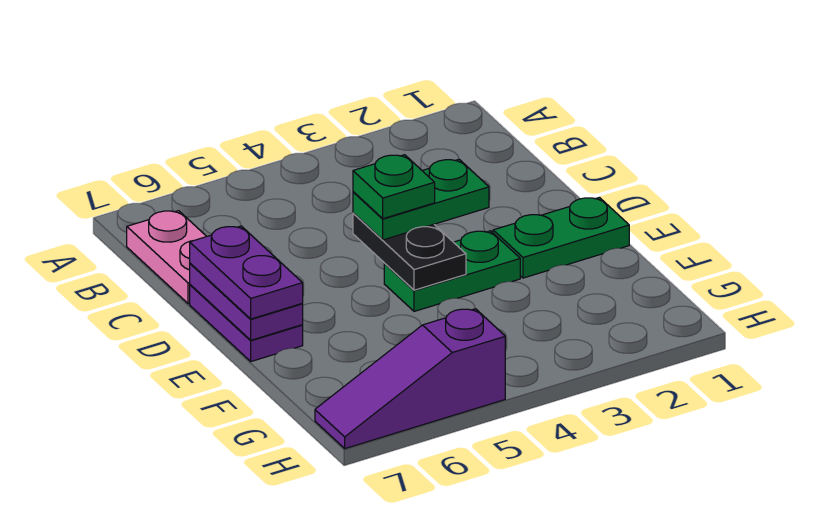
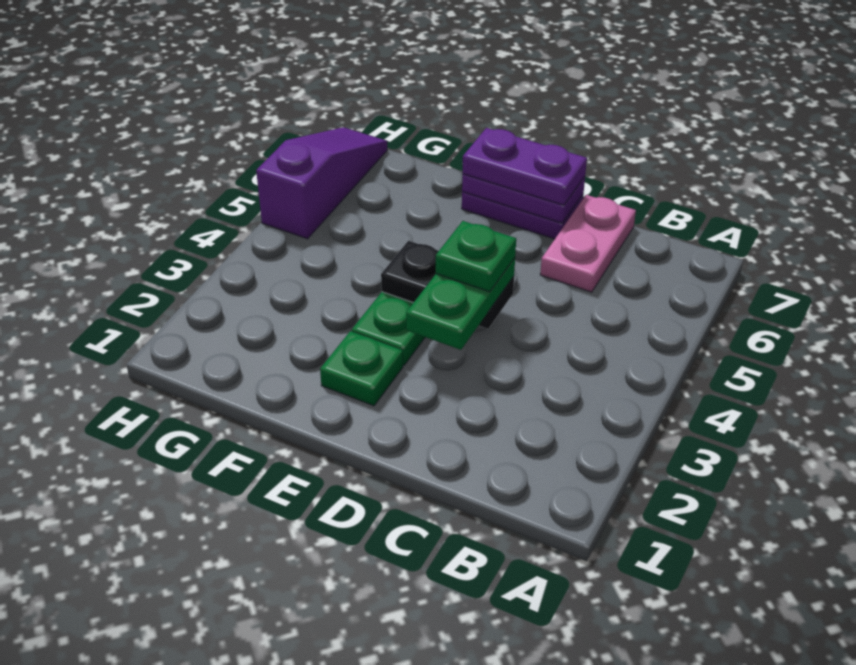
pink plate B7:C7 level 1 -> pink plate C6:C7 level 1
green plate E1:E2 level 1 -> green plate E2 level 1

